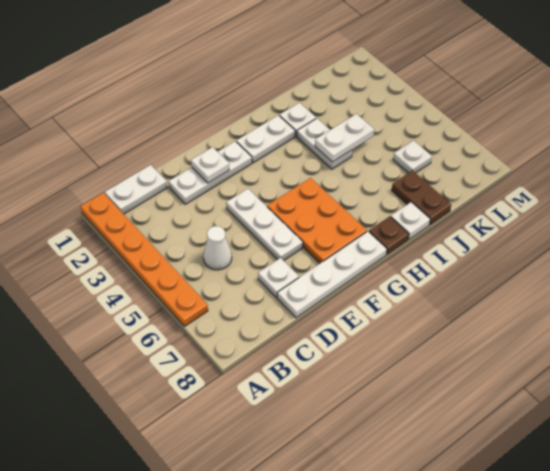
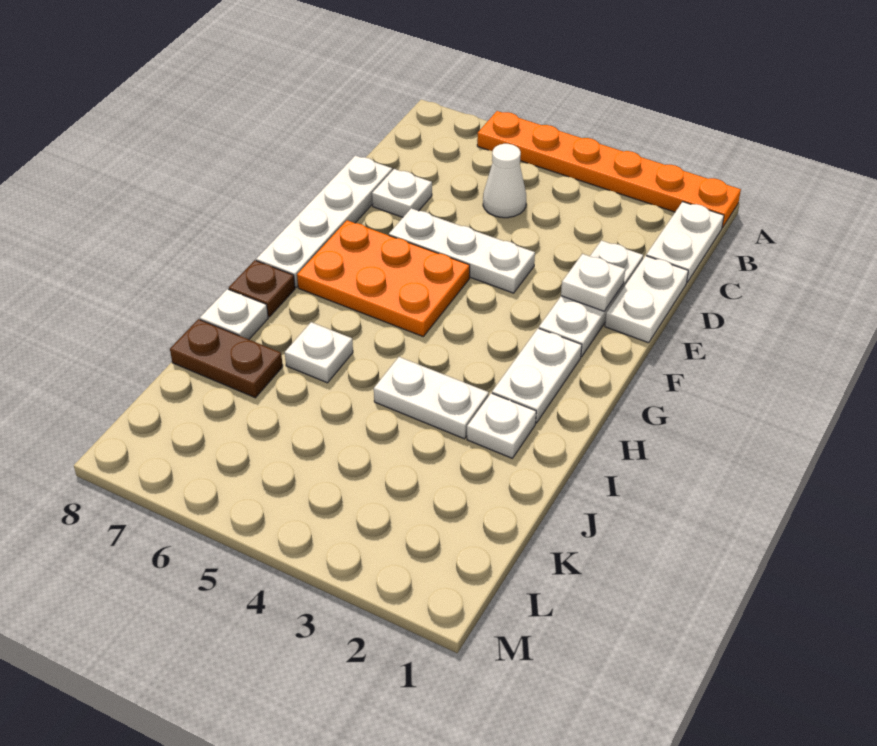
white plate I4:J4 level 2 -> white plate D1:E1 level 1
white plate K6 level 1 -> white plate I6 level 1

